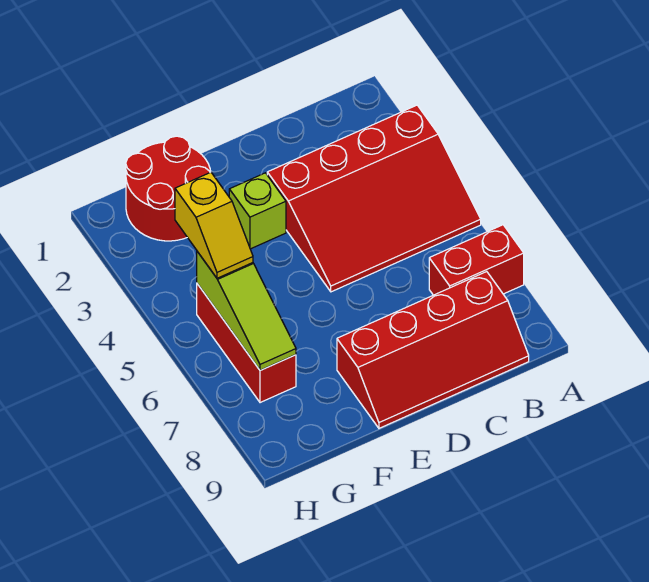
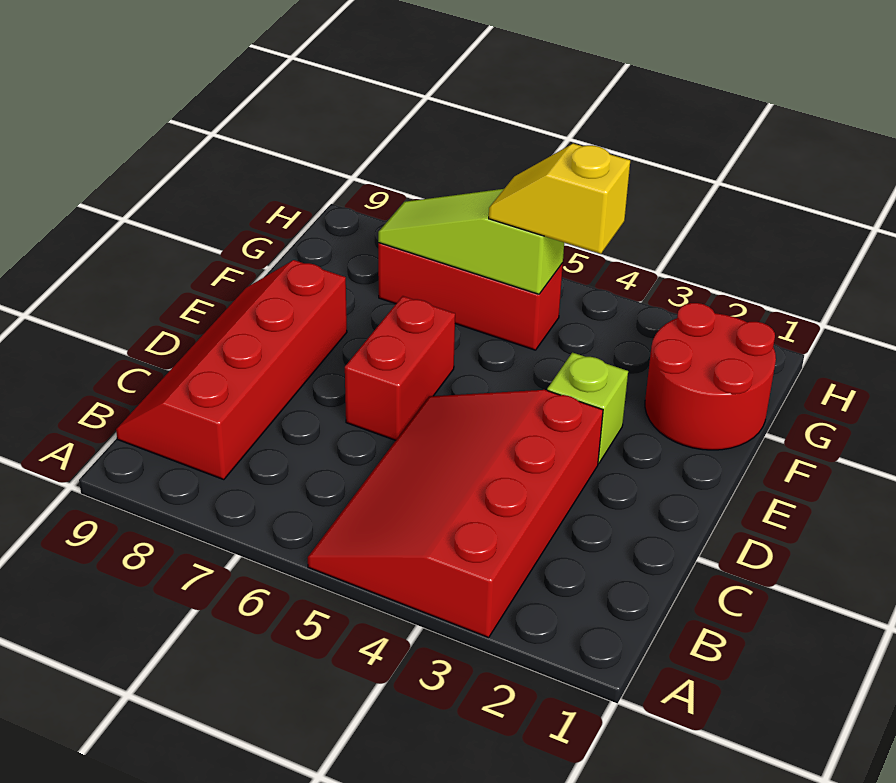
red brick A7:B7 level 1 -> red brick D6:E6 level 1

